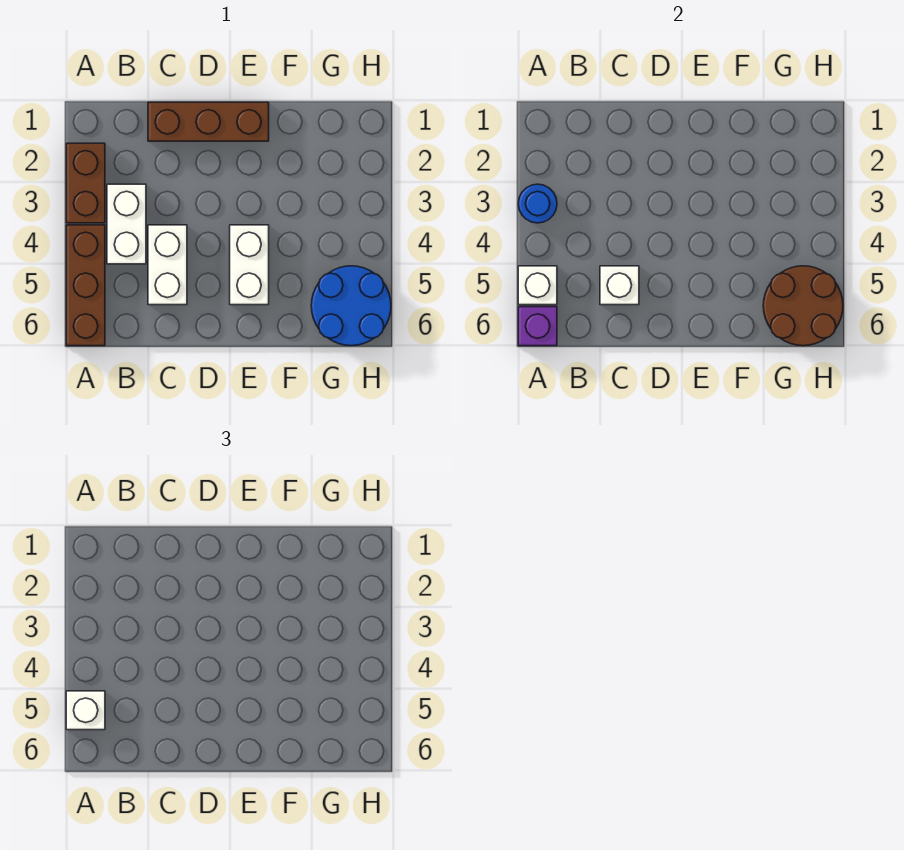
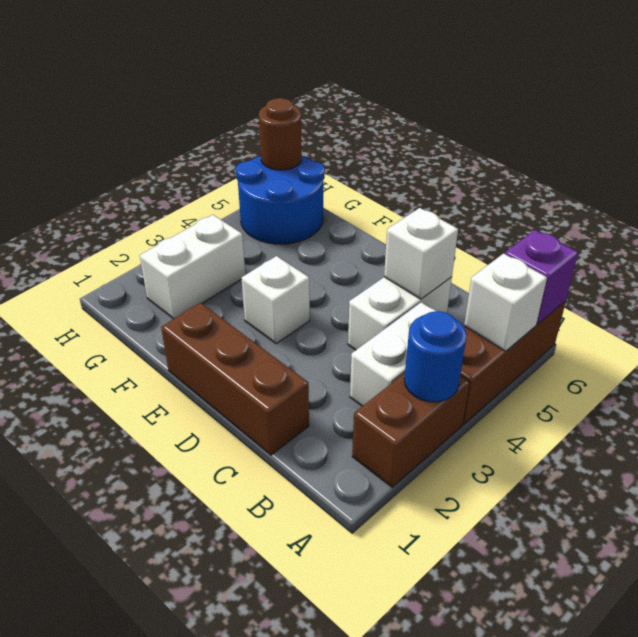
white brick A5 level 3 -> white brick E3 level 1
white brick E4:E5 level 1 -> white brick G2:G3 level 1
brown round brick G5:H6 level 2 -> brown round brick H6 level 2

